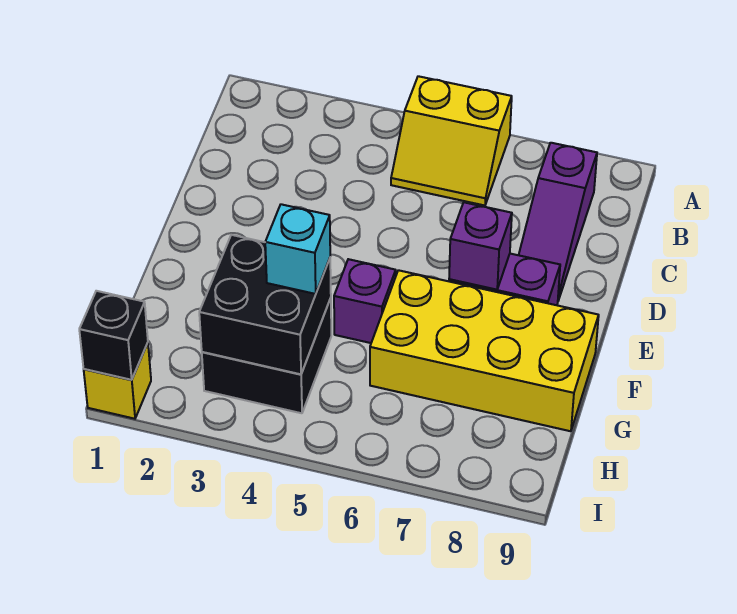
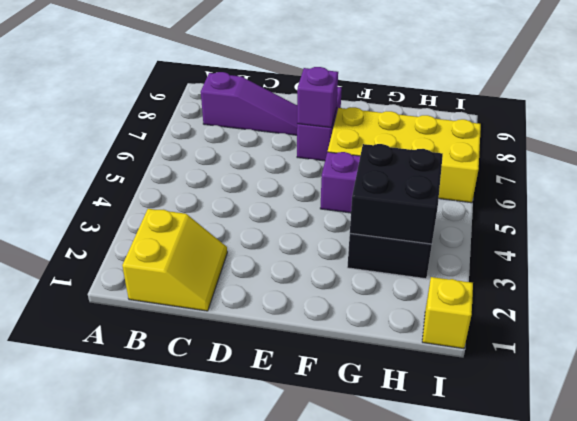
yellow slope A5:B6 level 1 top A -> yellow slope B1:C2 level 1 top B
yellow brick F6:G9 level 1 -> yellow brick F6:I7 level 1
cyan brick G4 level 3 -> none
black brick I1 level 2 -> none

